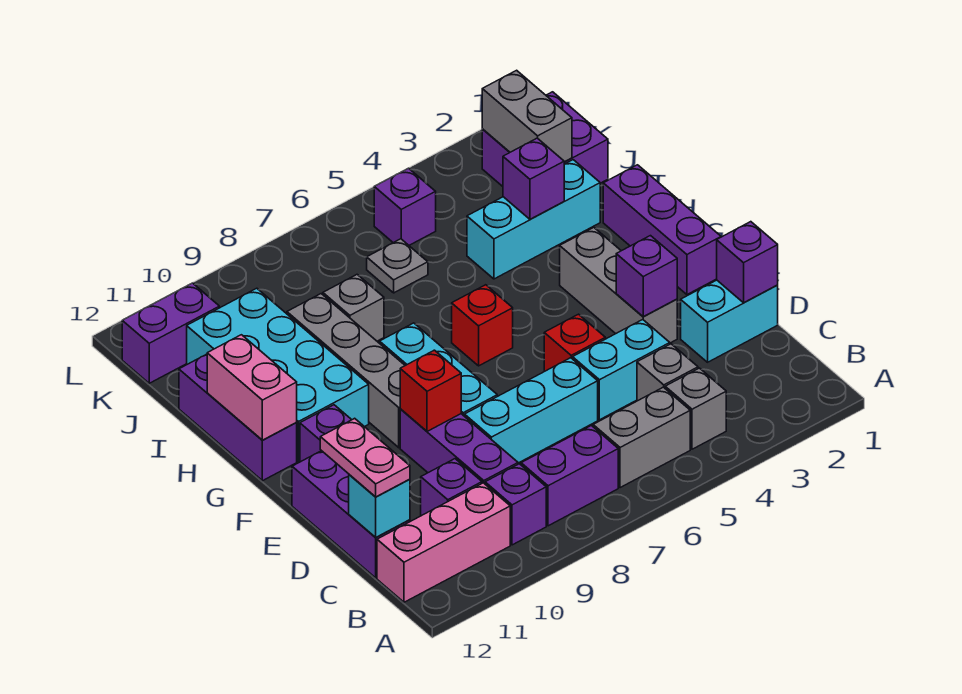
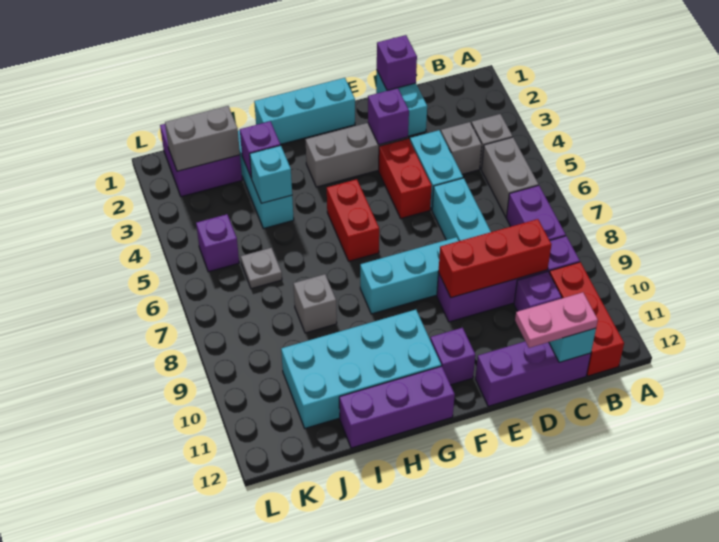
pink brick B10:B12 level 1 -> red brick B10:B12 level 1
red brick E5 level 1 -> red brick E4:E5 level 1
red brick E9 level 2 -> red brick C9:E9 level 2
purple brick F1:H1 level 1 -> cyan brick F1:H1 level 1
grey brick F9:I9 level 1 -> none
red brick G6 level 1 -> red brick G5:G6 level 1
pink brick G12:H12 level 2 -> none
none -> cyan brick I4 level 2
purple brick K11:K12 level 1 -> none

